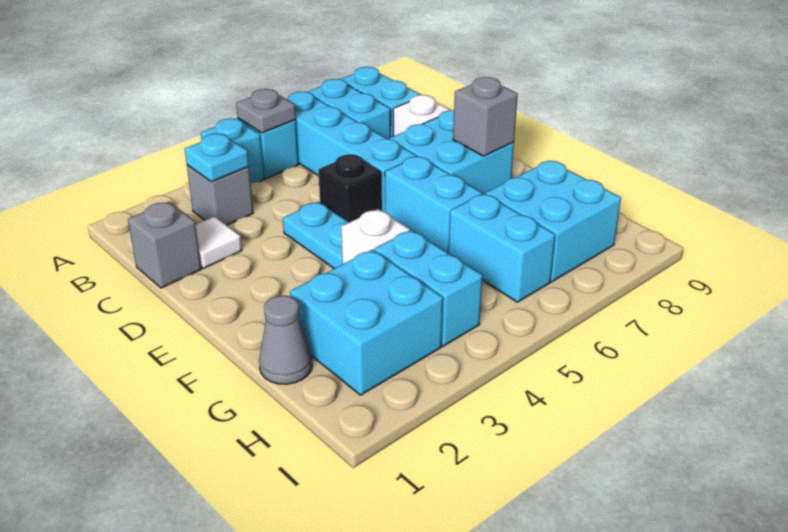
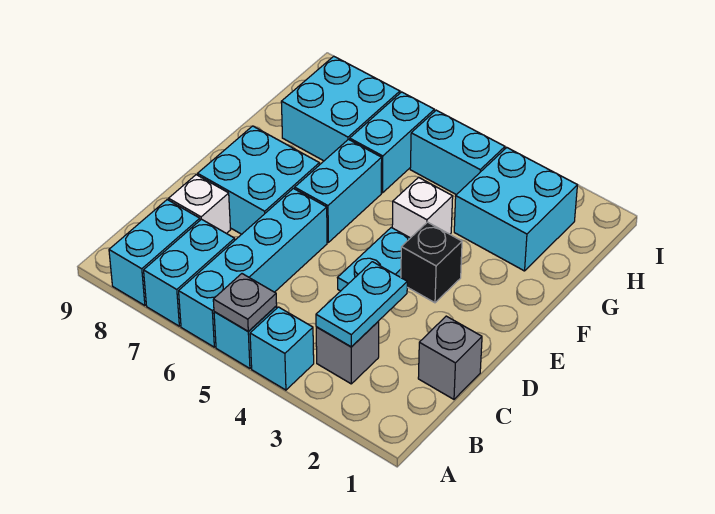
cyan plate B3 level 2 -> cyan plate B3:C3 level 2
white tile C2 level 1 -> none
black brick D5 level 1 -> black brick E3 level 1
grey brick E8 level 2 -> none
grey cone G1 level 1 -> none
cyan brick G4:H4 level 1 -> cyan brick H4:H5 level 1

